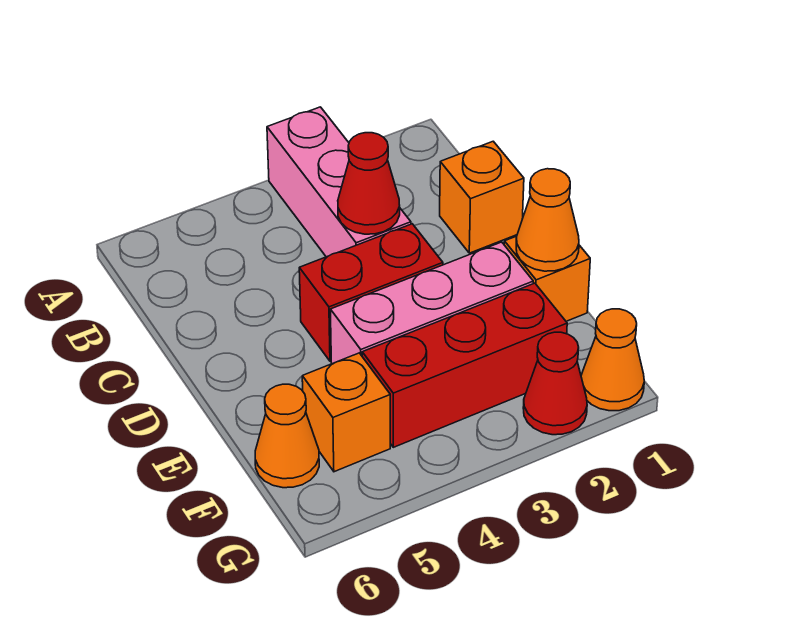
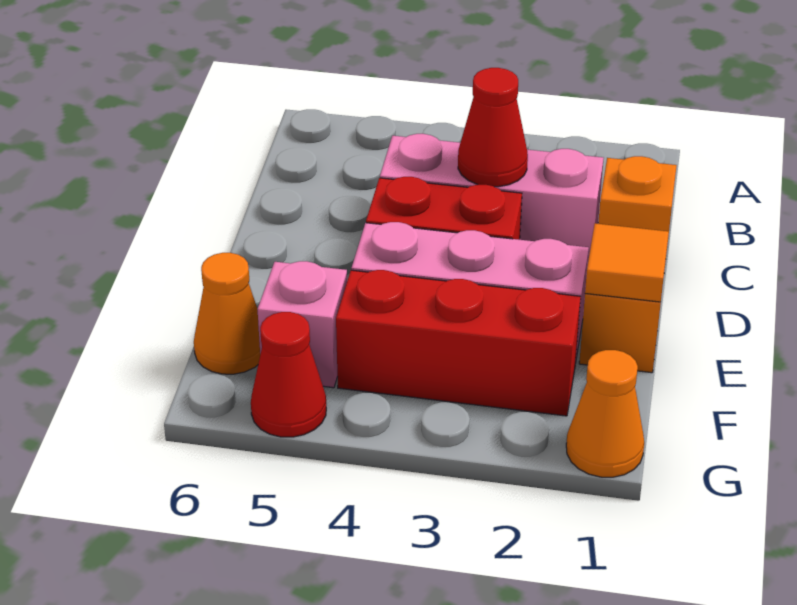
pink brick A3:C3 level 1 -> pink brick C2:C4 level 1
orange cone E1 level 2 -> orange tile E1 level 2
orange brick F5 level 1 -> pink brick F5 level 1
red cone G2 level 1 -> red cone G5 level 1

